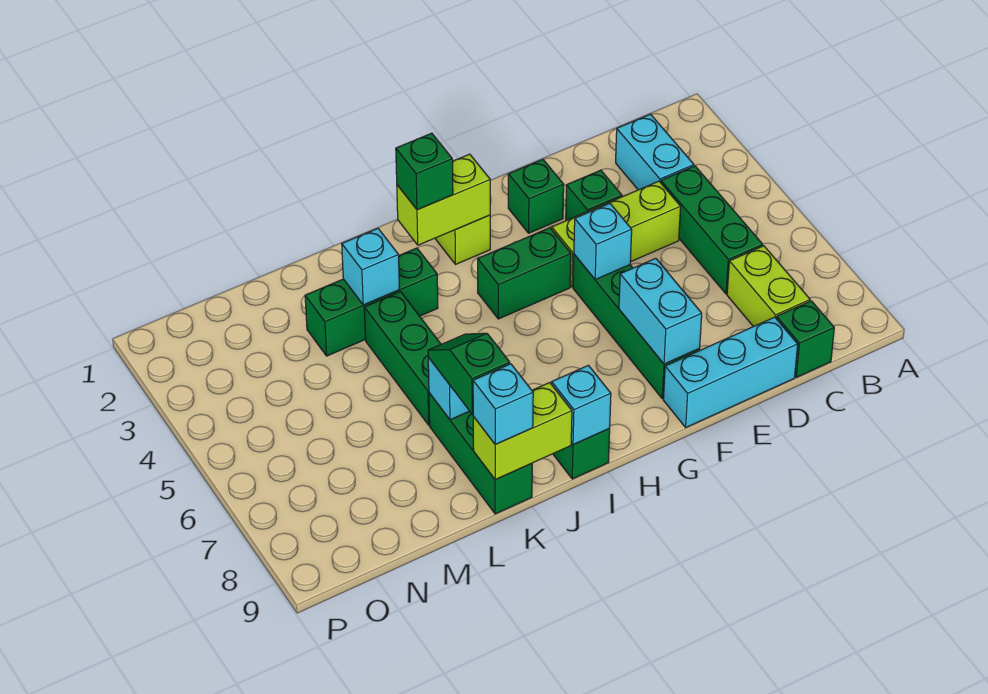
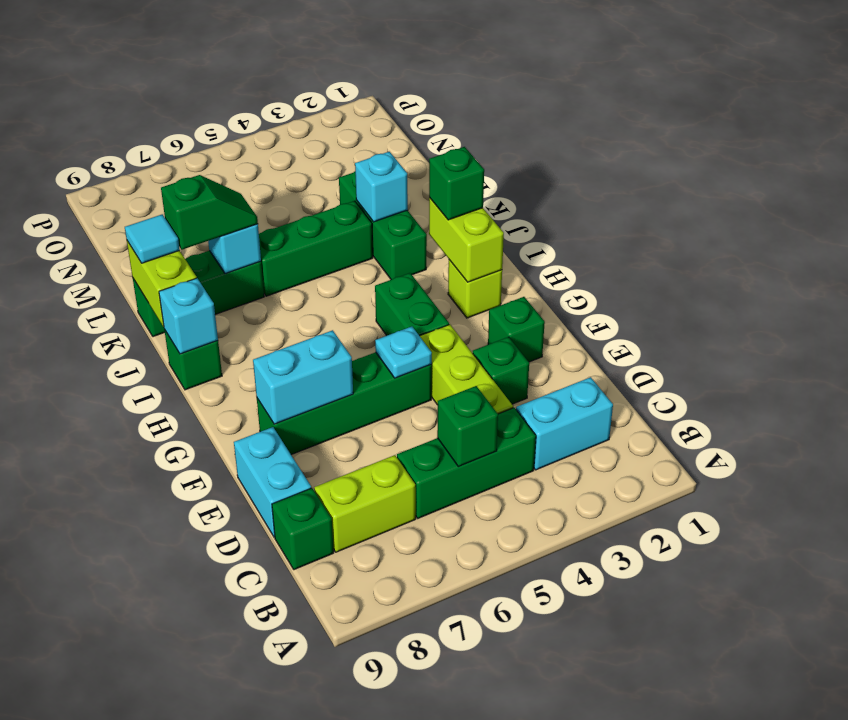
none -> green brick C5 level 2
cyan brick D9:F9 level 1 -> cyan brick D9:E9 level 1
cyan brick F5 level 2 -> cyan plate F5 level 2
cyan brick K9 level 3 -> cyan tile K9 level 3

